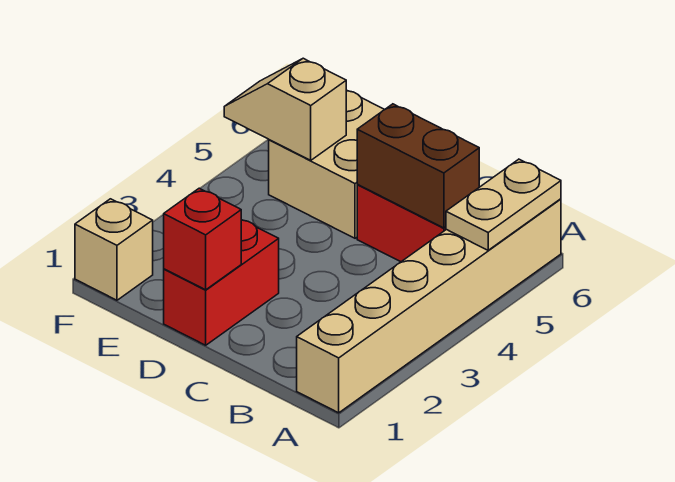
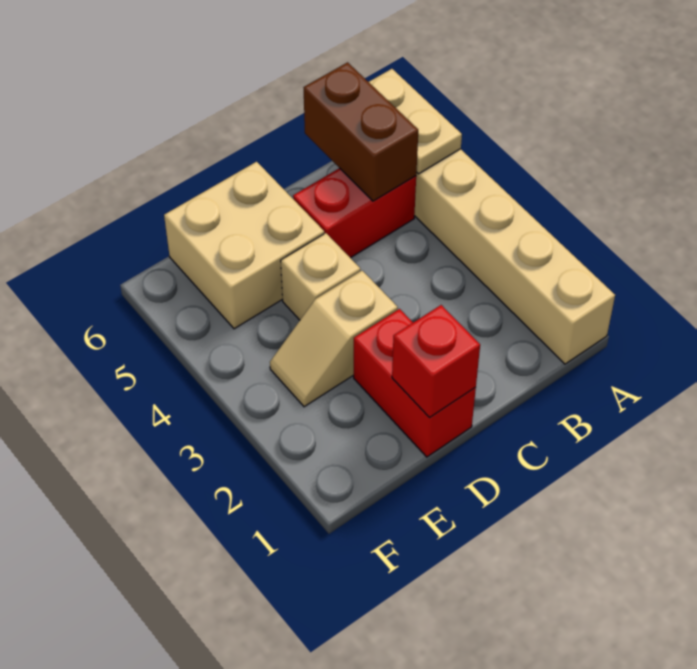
brown brick B5:C5 level 2 -> brown brick B5:B6 level 2
tan slope E5:F5 level 2 top E -> tan slope D3:E3 level 1 top D
tan brick F1 level 1 -> tan brick D4 level 1

